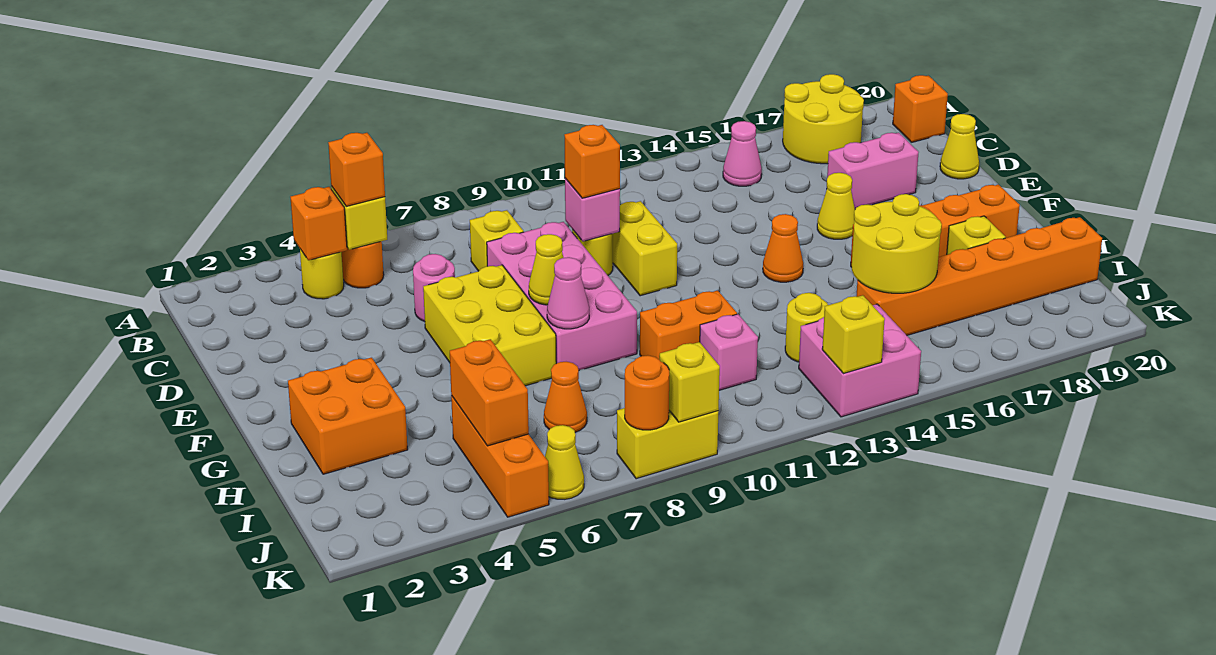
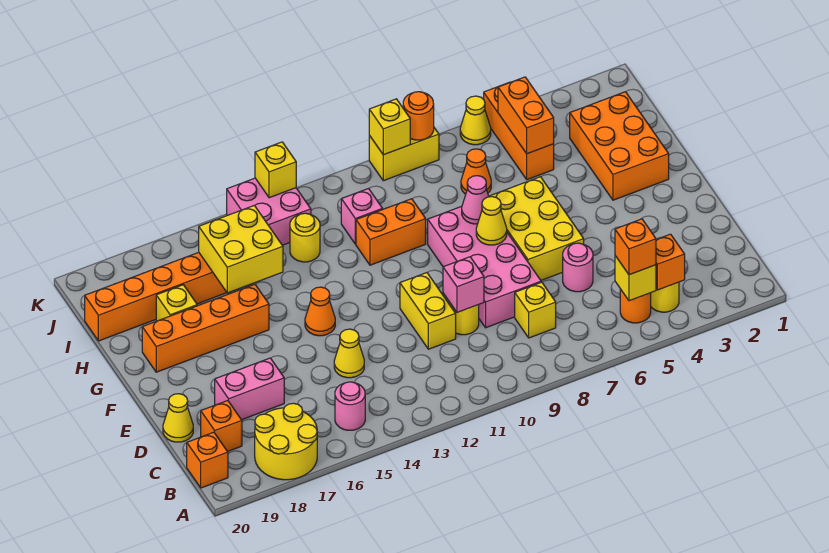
pink cone B15 level 1 -> pink round brick B15 level 1
orange brick D10 level 3 -> orange brick C19 level 1
yellow cone E16 level 1 -> yellow cone D14 level 1
orange brick G2:H3 level 1 -> orange brick G2:I3 level 1
yellow round brick H15:I16 level 2 -> yellow brick H15:I16 level 2

